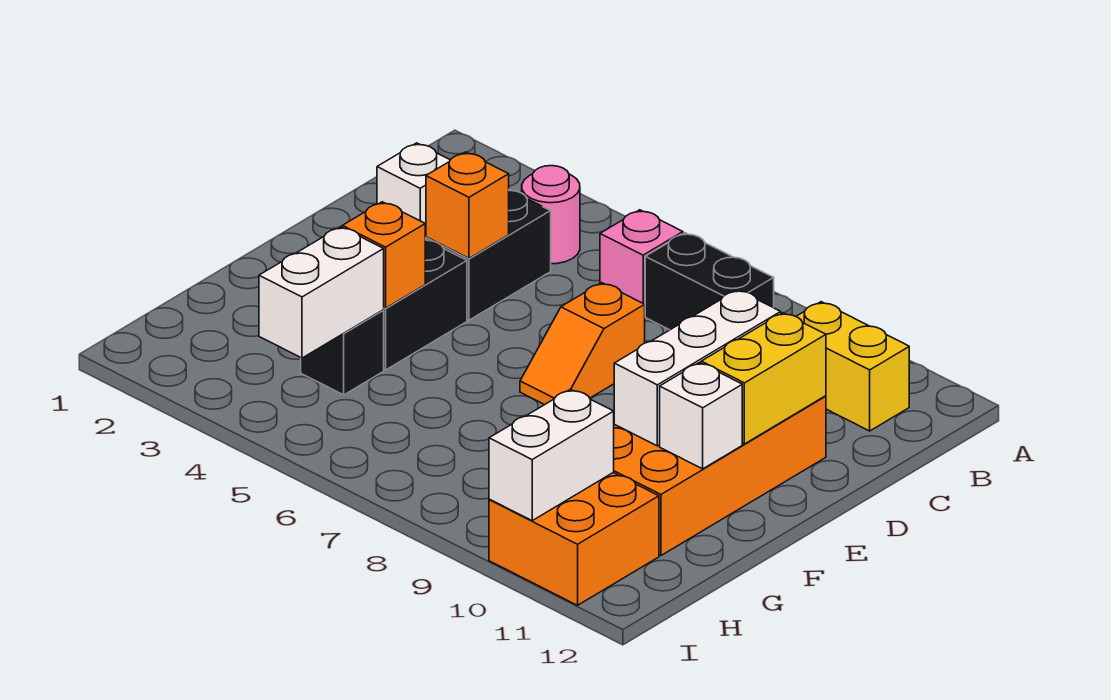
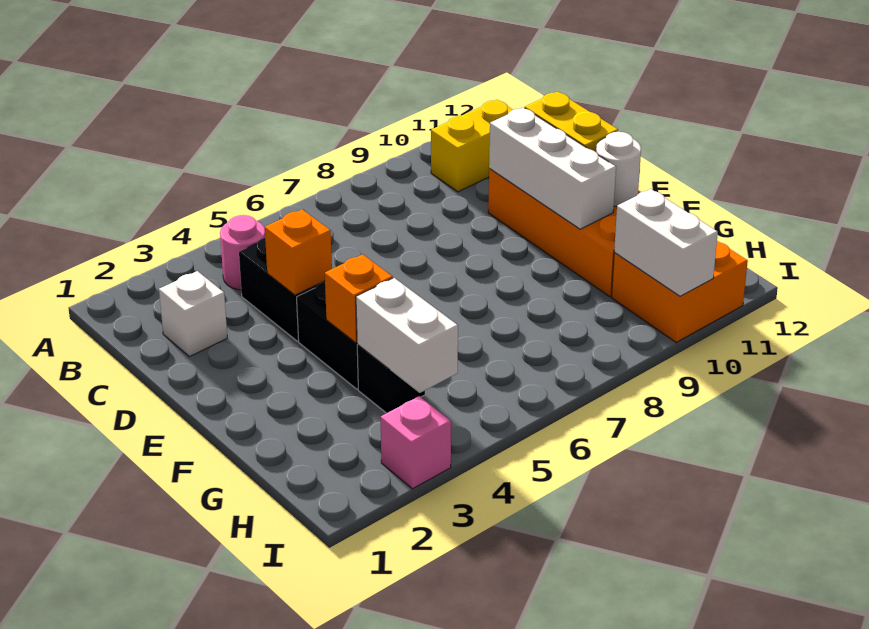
pink brick B6 level 1 -> pink brick I3 level 1
black brick B7:B8 level 1 -> none
orange slope D7:E7 level 1 top D -> none
white brick F11 level 2 -> white round brick F11 level 2

